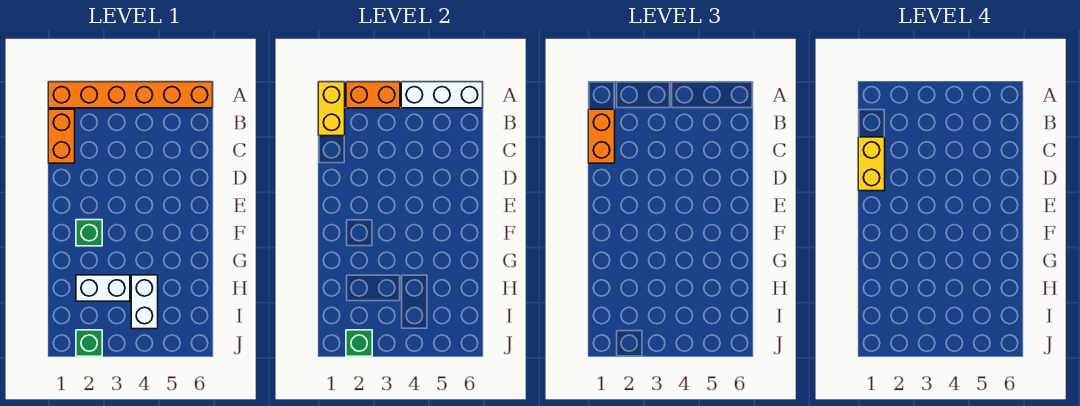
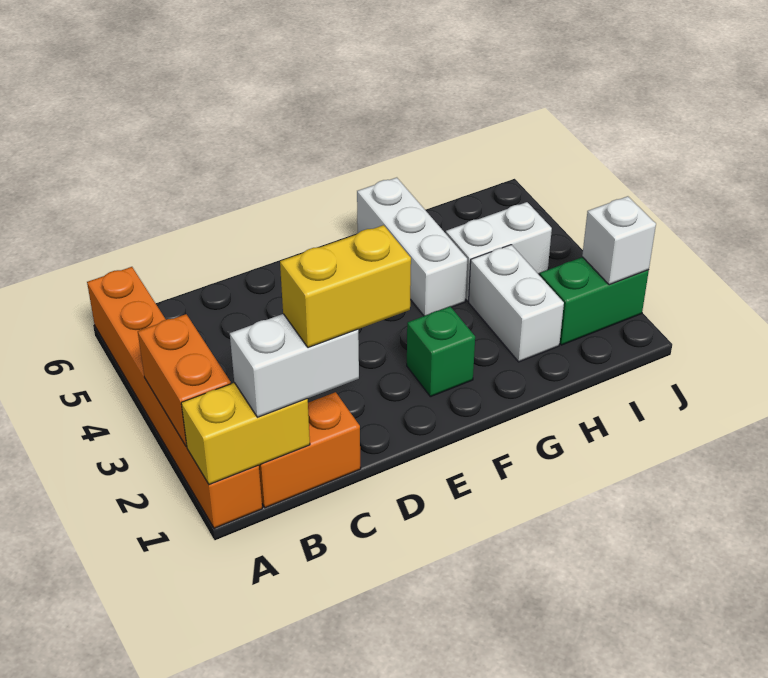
white brick A4:A6 level 2 -> white brick G4:G6 level 1
orange brick B1:C1 level 3 -> white brick B1:C1 level 3
green brick J2 level 1 -> green brick I2:J2 level 1
green brick J2 level 2 -> white brick J2 level 2

